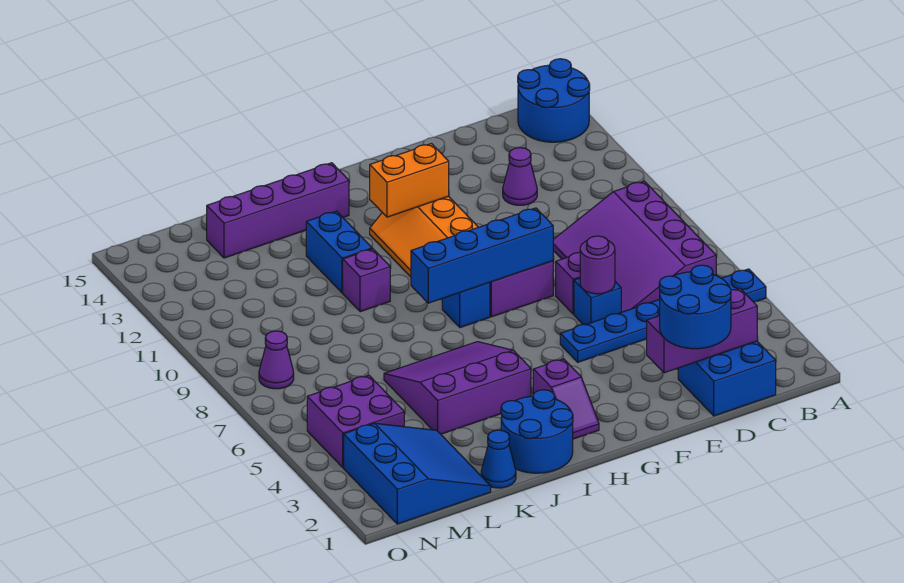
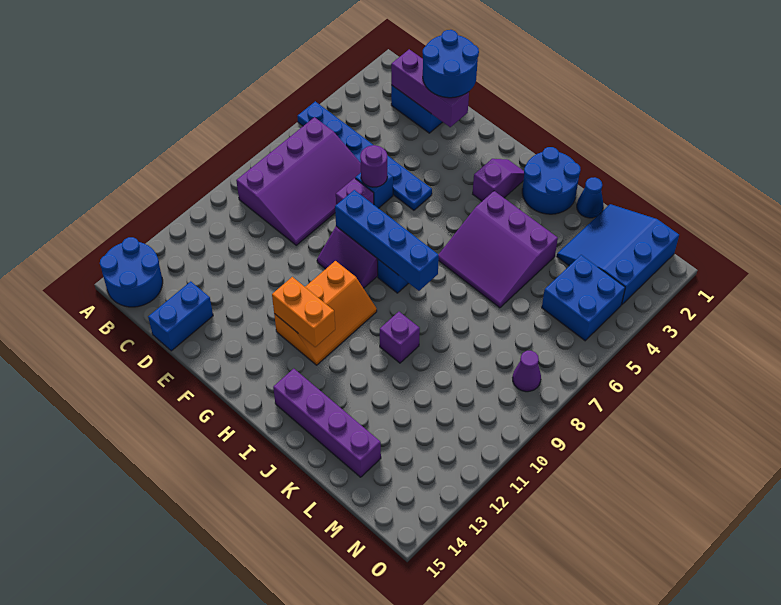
purple cone D12 level 1 -> none
blue brick J11:J12 level 1 -> blue brick D14:D15 level 1
purple brick M4:N5 level 1 -> blue brick M4:N5 level 1

